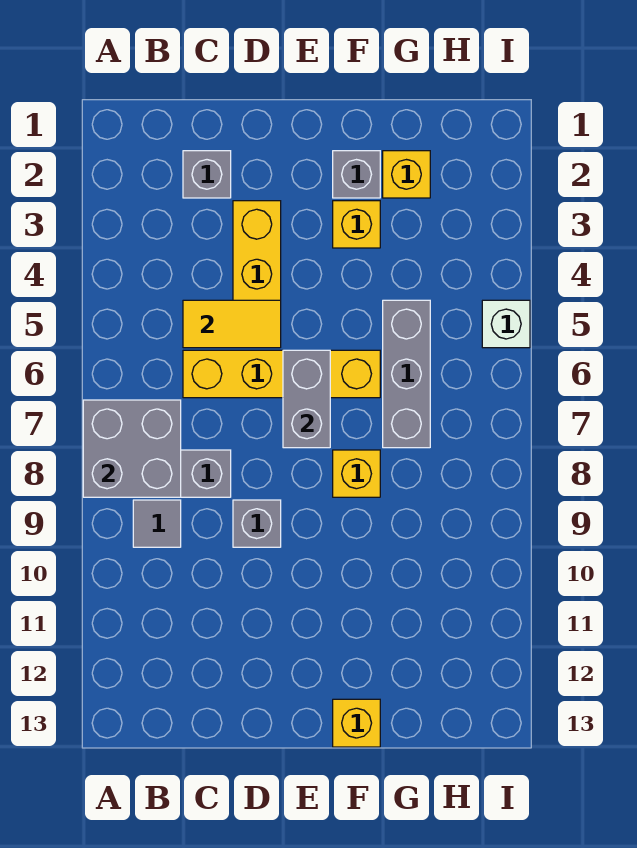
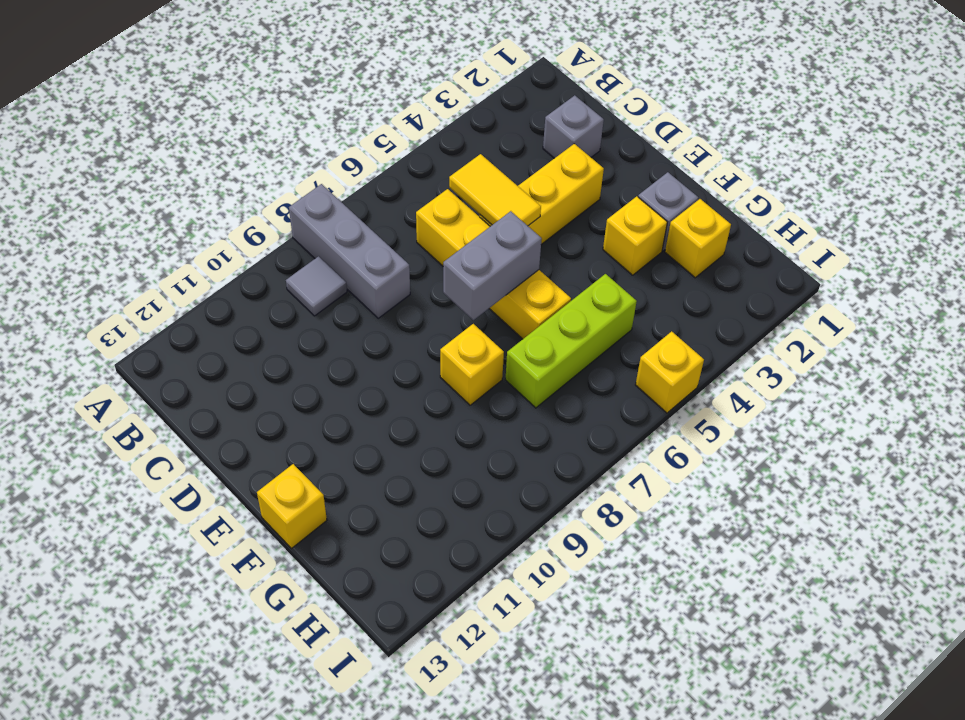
grey brick A7:B8 level 2 -> none
grey brick D9 level 1 -> none
grey brick G5:G7 level 1 -> lime brick G5:G7 level 1
white brick I5 level 1 -> yellow brick I5 level 1

